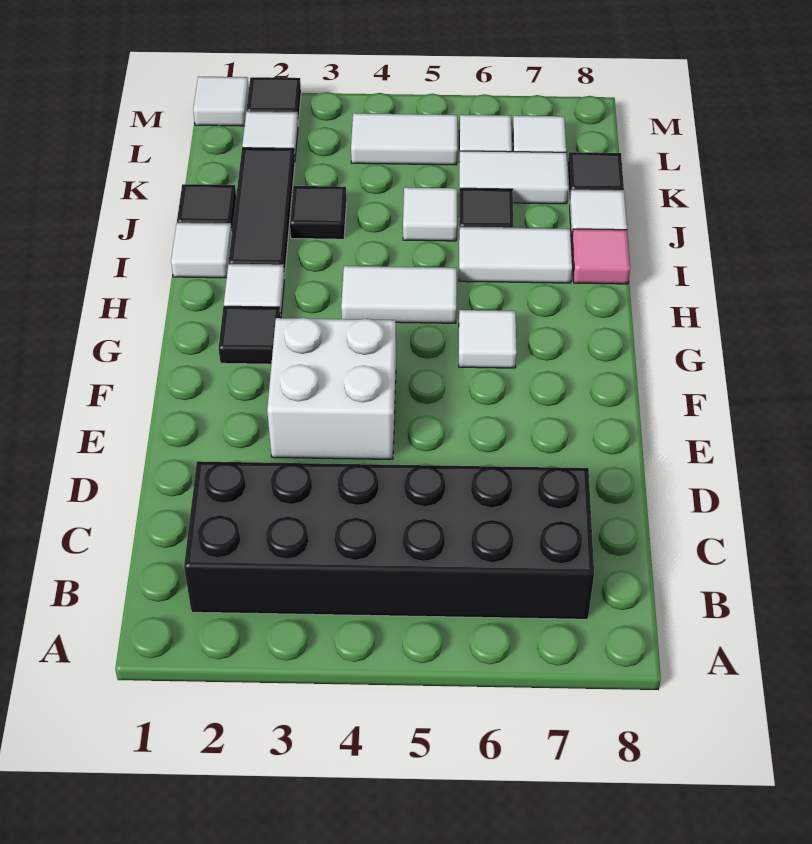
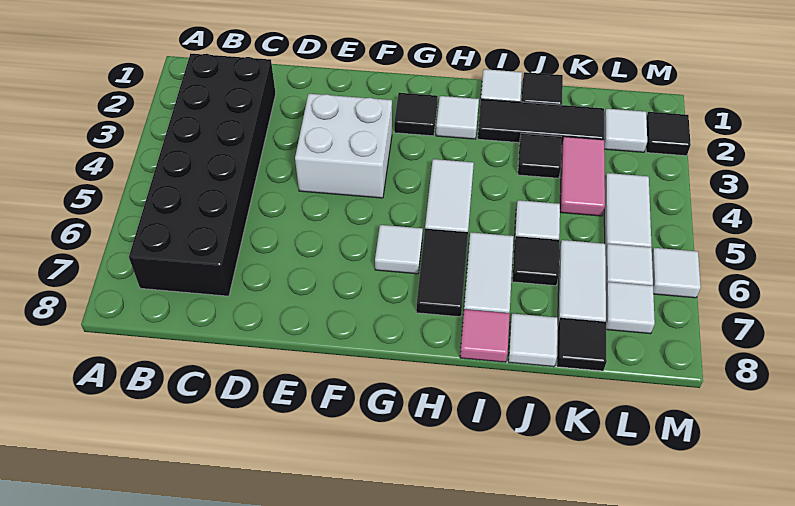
none -> black tile H6:H7 level 1
none -> pink tile K3:K4 level 1
white tile M1 level 1 -> white tile M6 level 1

